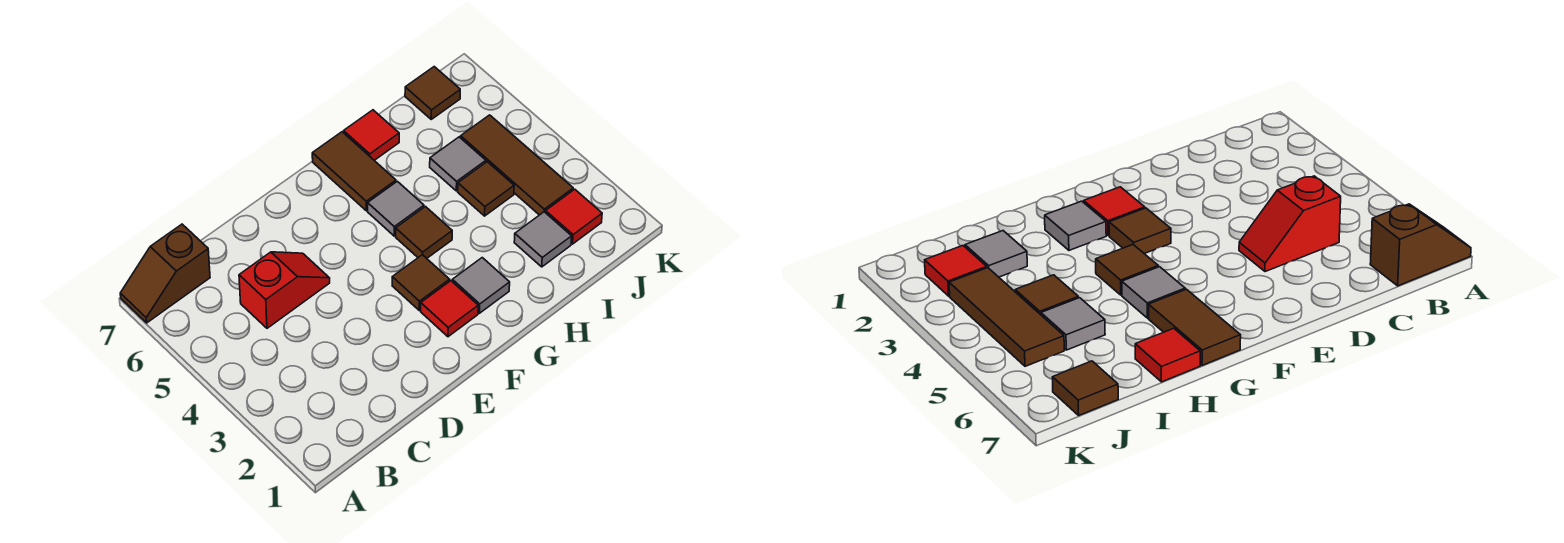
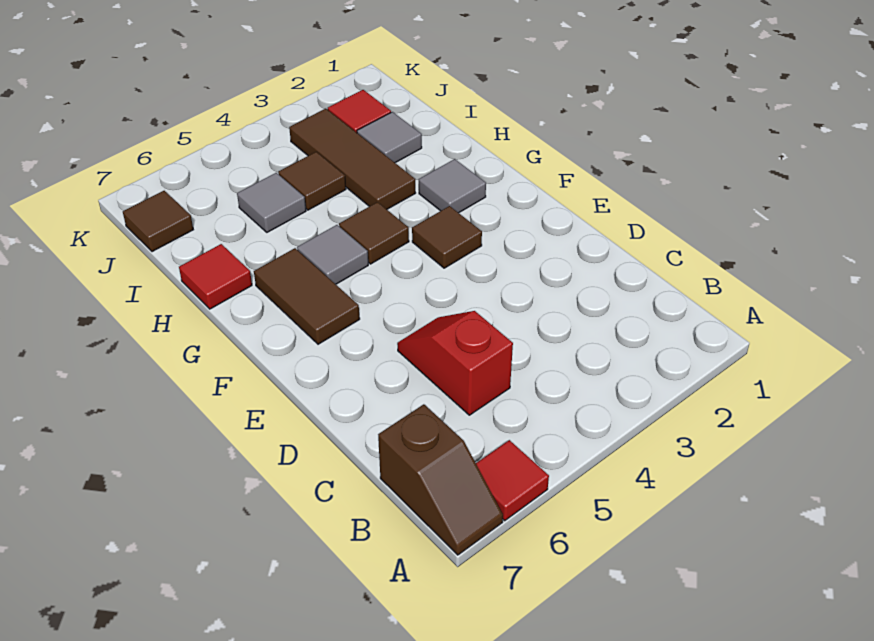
red tile F2 level 1 -> red tile A6 level 1
brown tile G6:G7 level 1 -> brown tile F6:G6 level 1
brown tile J3:J5 level 1 -> brown tile H3:J3 level 1

